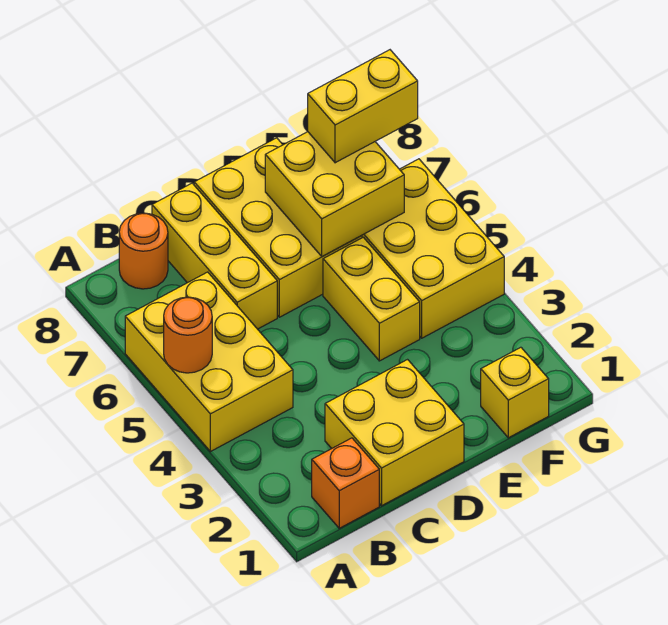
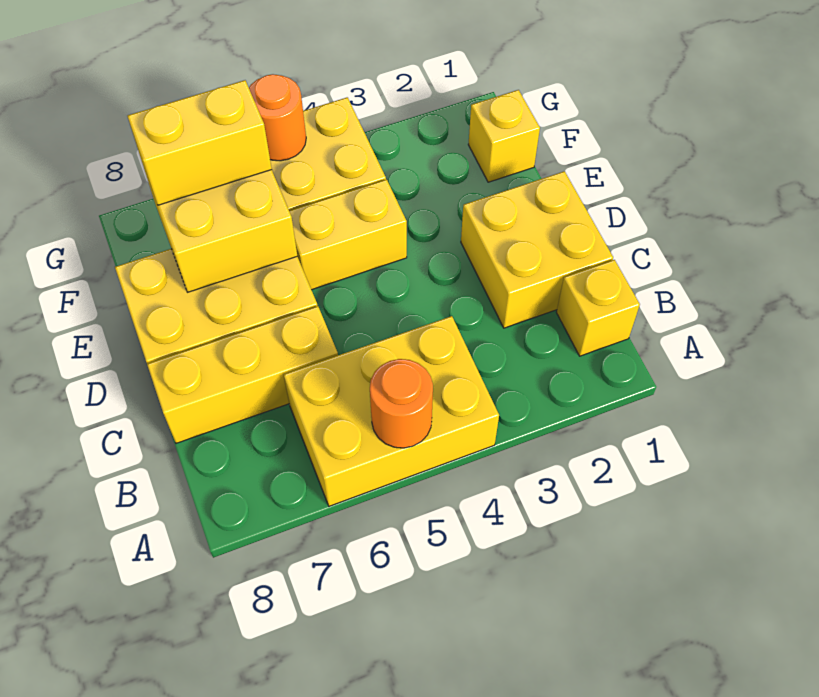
orange brick B1 level 1 -> yellow brick B1 level 1
orange round brick B8 level 1 -> orange round brick G5 level 2
yellow brick F7:G7 level 3 -> yellow brick F6:F7 level 3

